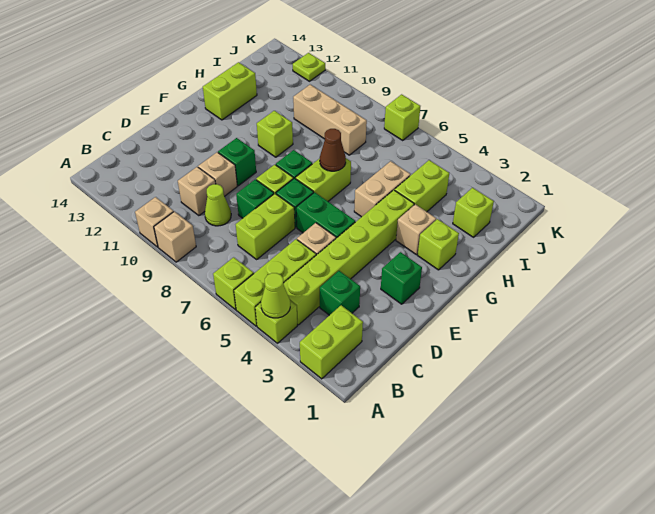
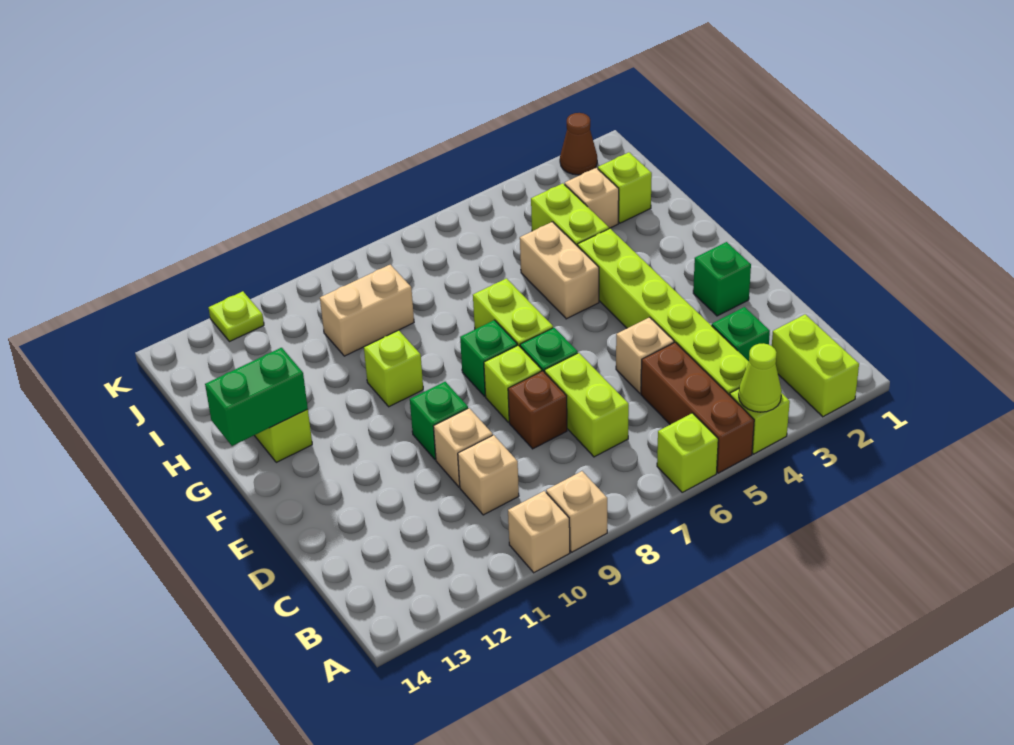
lime brick A5:C5 level 1 -> brown brick A5:C5 level 1
lime cone C9 level 1 -> none
green brick D8 level 1 -> brown brick D8 level 1
green brick E5:E6 level 1 -> green brick G13:G14 level 2
lime brick G2 level 1 -> none
tan brick G3 level 1 -> tan brick I3 level 1
brown cone G7 level 2 -> brown cone K2 level 1
tan brick I8:I10 level 1 -> tan brick I9:I10 level 1
lime brick K7 level 1 -> none

